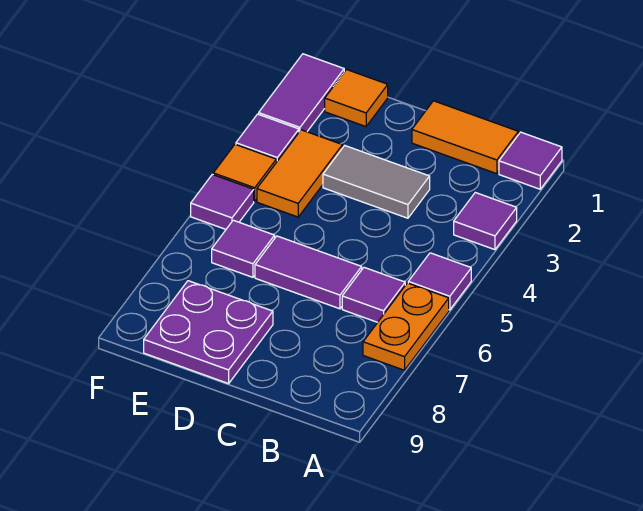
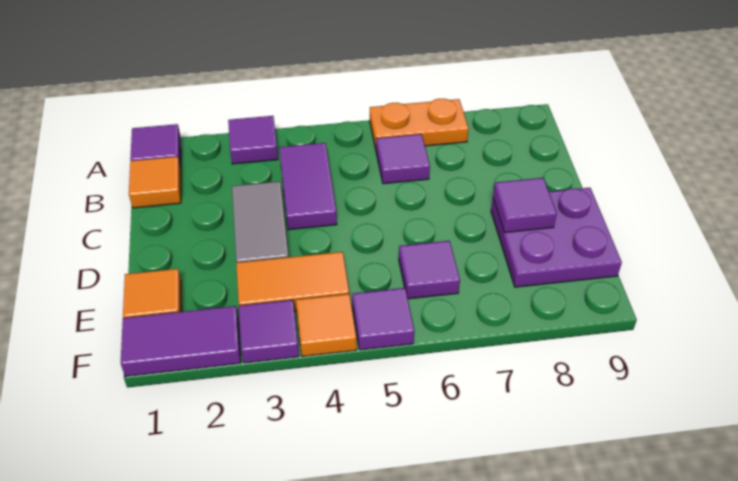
purple tile A5 level 1 -> purple tile D8 level 2
orange tile B1:C1 level 1 -> orange tile B1 level 1
purple tile C6:D6 level 1 -> purple tile B4:C4 level 1

